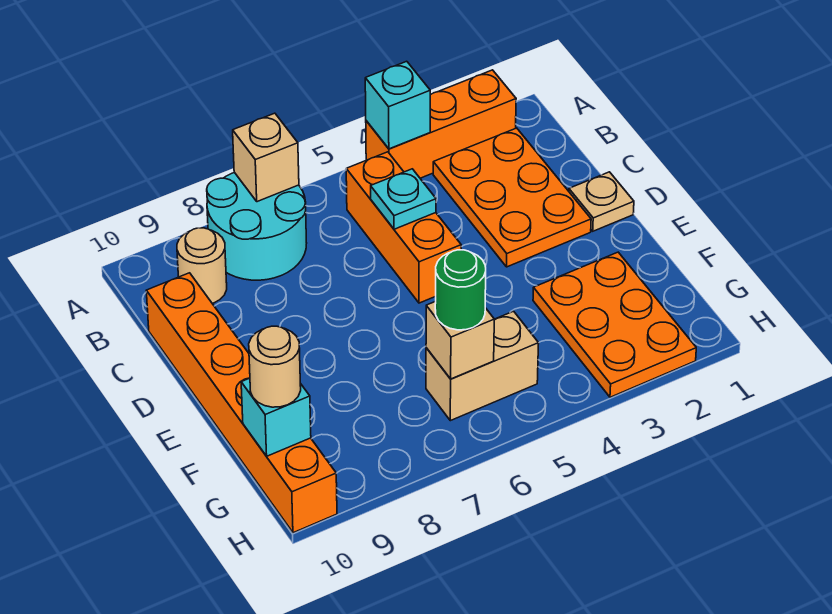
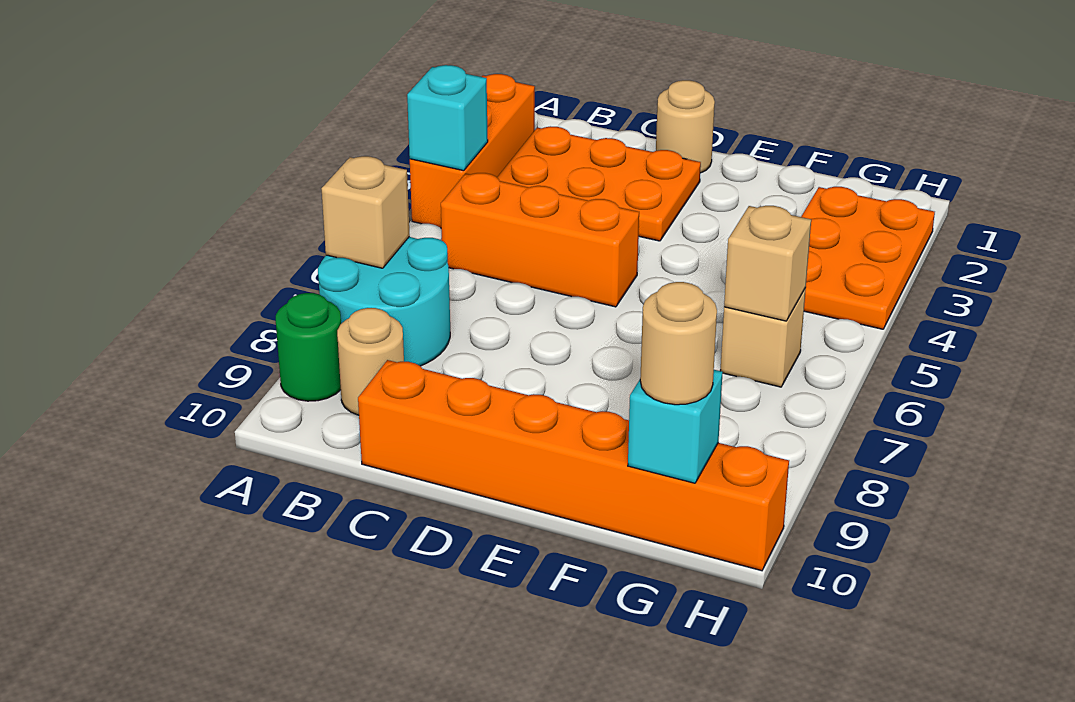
cyan plate C5 level 2 -> none
tan plate D1 level 1 -> tan round brick D1 level 1
orange plate F2:H3 level 1 -> orange plate G2:H4 level 1
tan brick G5:G6 level 1 -> tan brick G6 level 1
green round brick G6 level 3 -> green round brick A9 level 1

